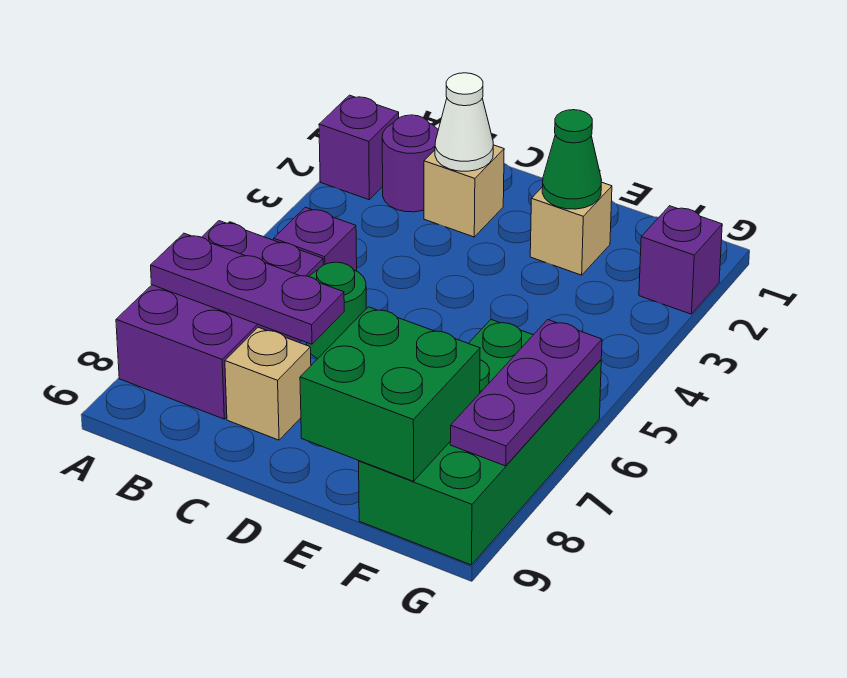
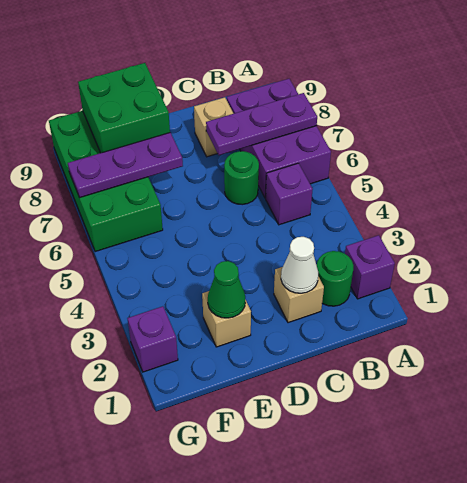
purple round brick B2 level 1 -> green round brick B2 level 1
purple plate G6:G8 level 2 -> purple plate E7:G7 level 2

